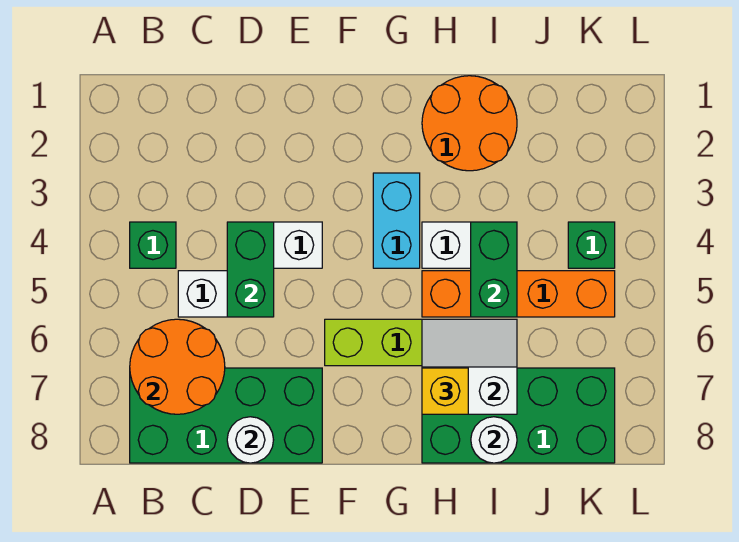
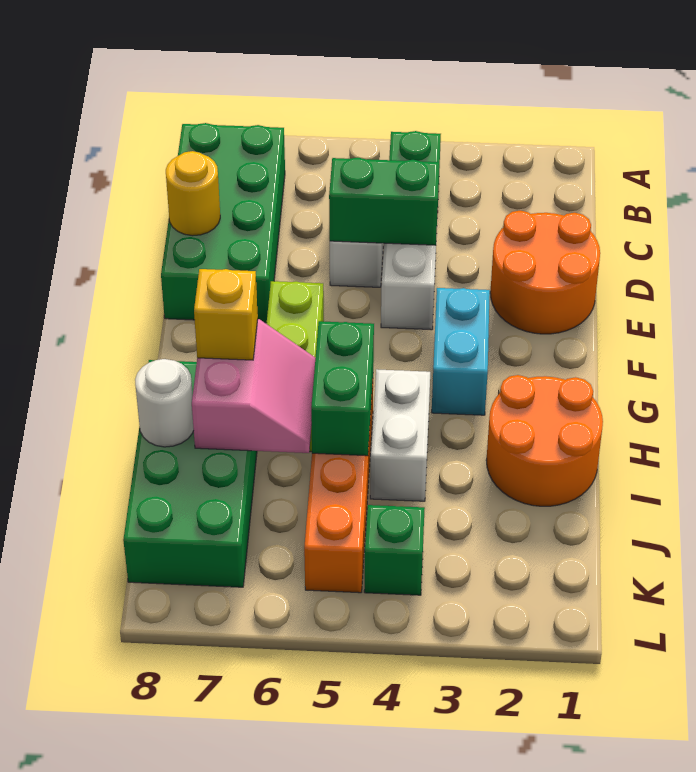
orange round brick B6:C7 level 2 -> orange round brick D1:E2 level 1
white round brick D8 level 2 -> yellow round brick D8 level 2
cyan brick G3:G4 level 1 -> cyan brick F3:G3 level 1
white slope H6:I7 level 2 top 7 -> pink slope H6:I7 level 2 top 7
green brick I4:I5 level 2 -> green brick H5:I5 level 2

